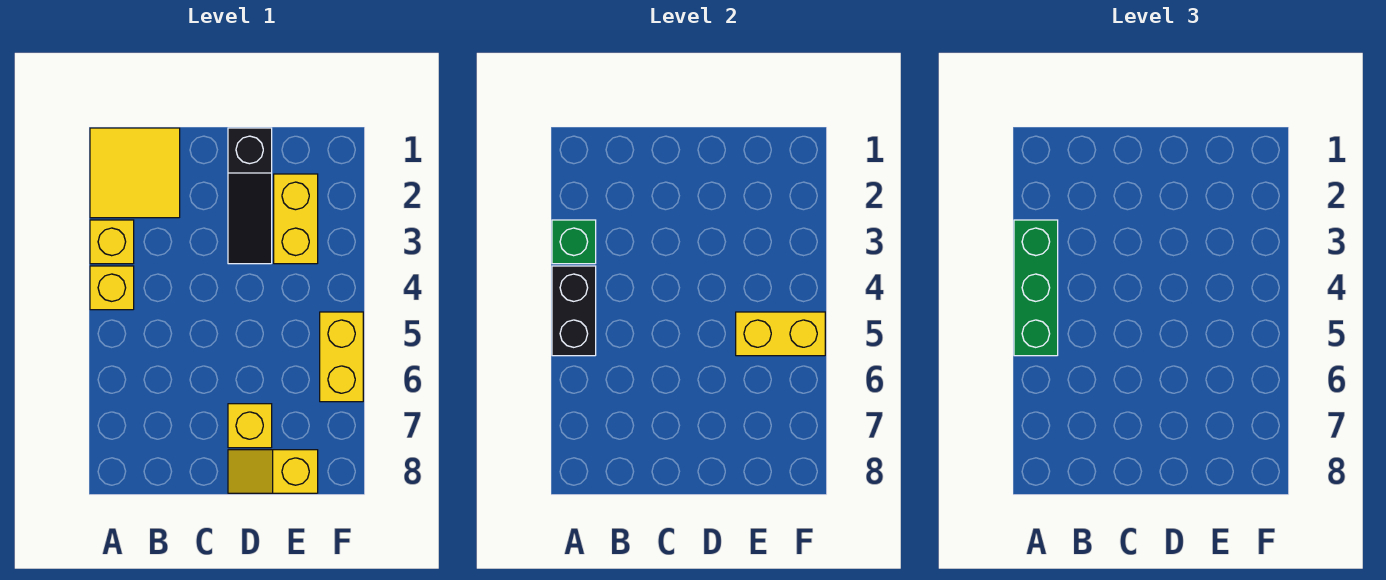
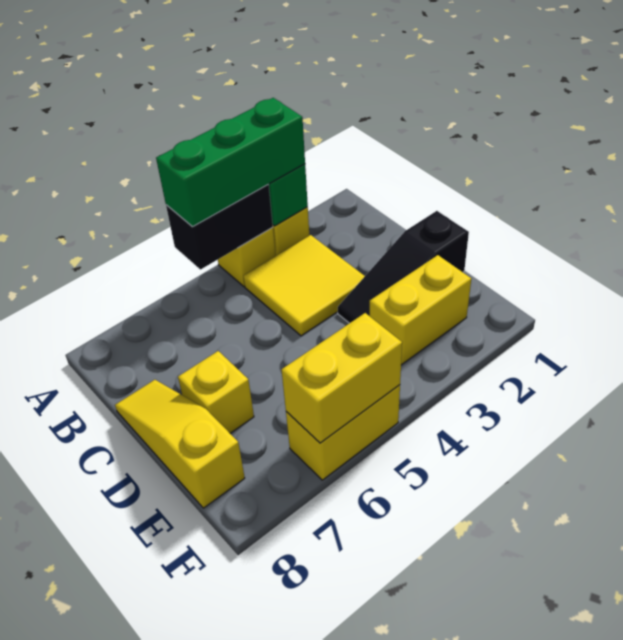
yellow tile A1:B2 level 1 -> yellow tile B3:C4 level 1
yellow slope D8:E8 level 1 top E -> yellow slope C8:E8 level 1 top E
yellow brick E5:F5 level 2 -> yellow brick F5:F6 level 2

